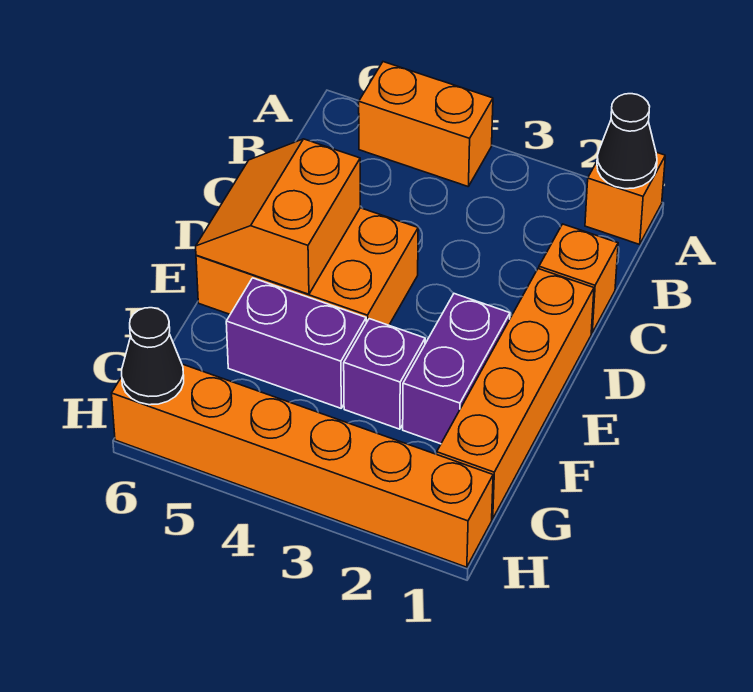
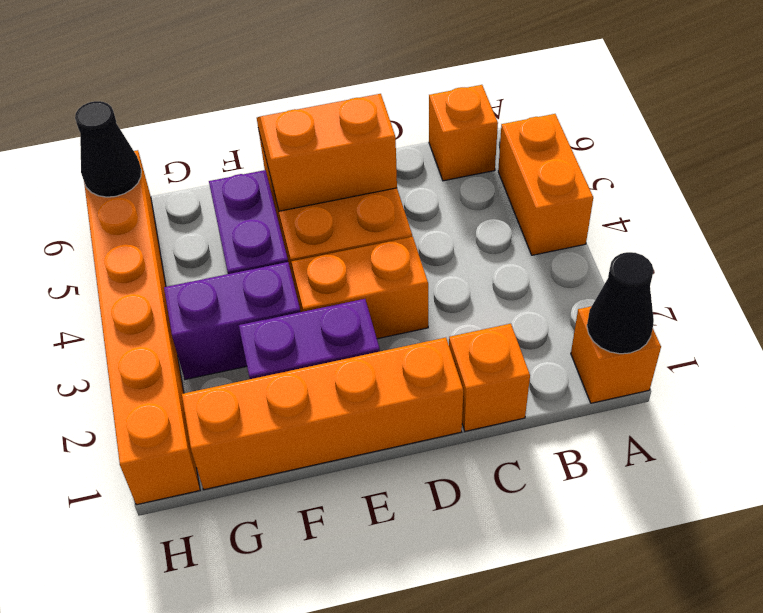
none -> orange brick B6 level 1
none -> orange brick D3:E3 level 1
purple brick F3 level 1 -> purple brick F3:G3 level 1

